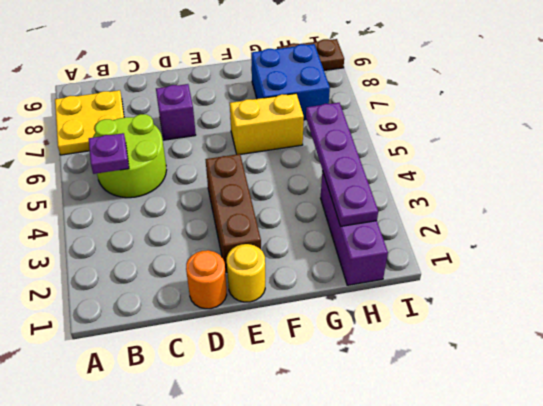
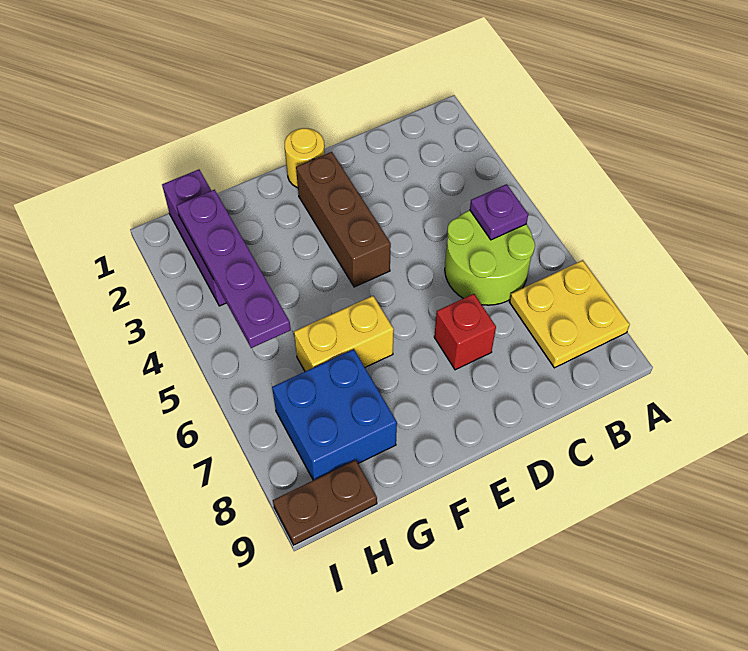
orange round brick D1 level 1 -> none
purple brick D7 level 1 -> red brick D7 level 1

